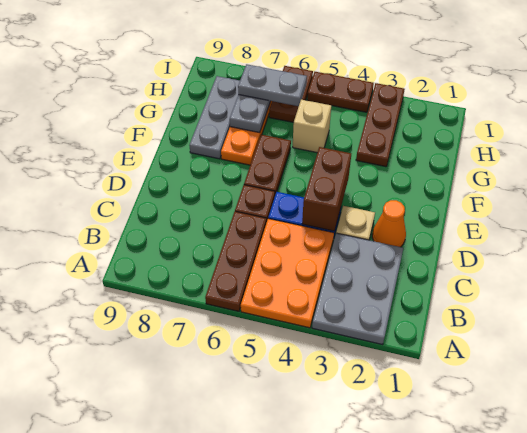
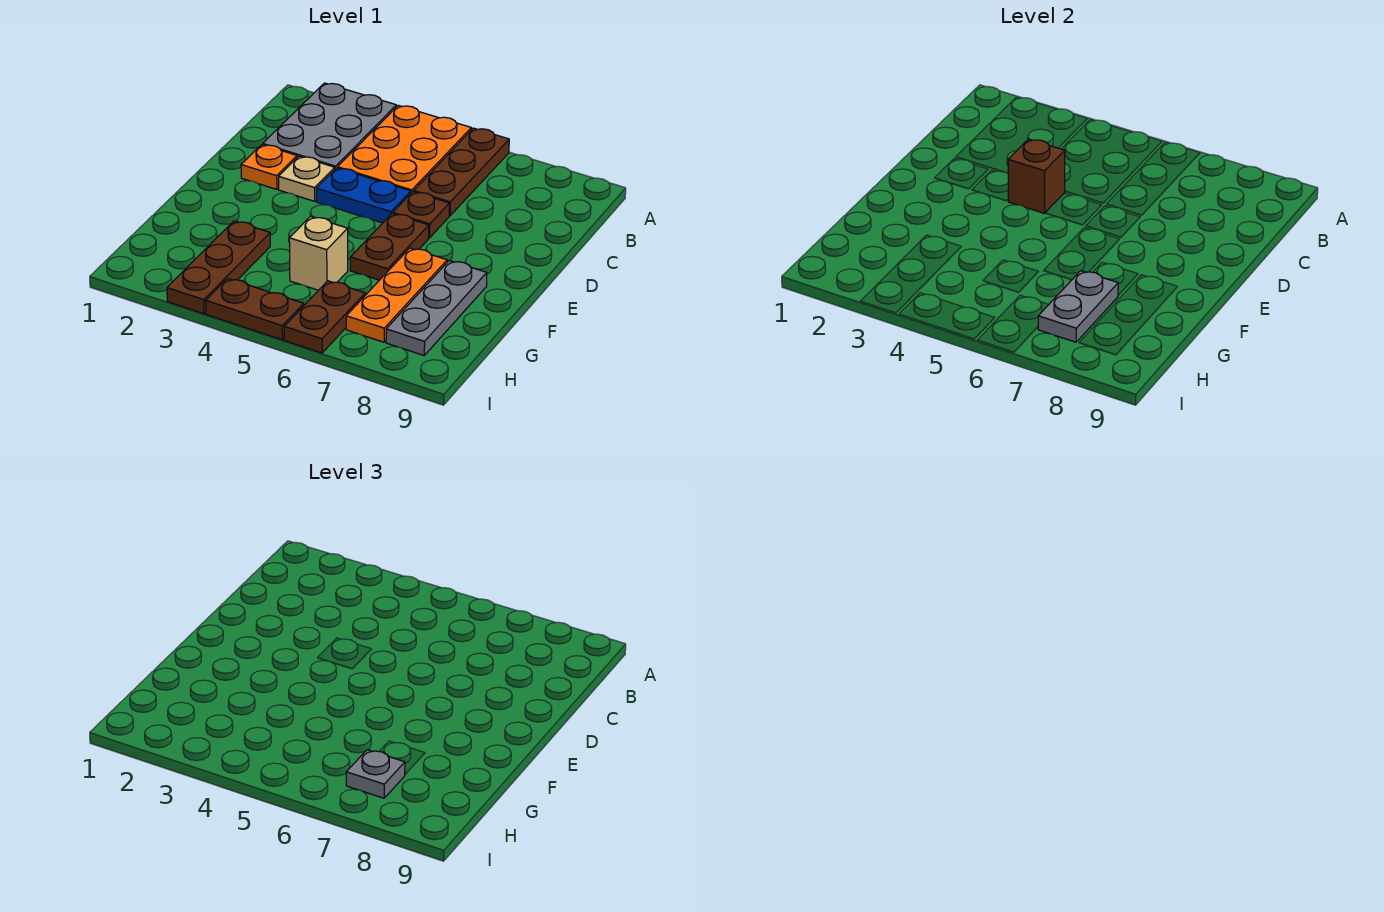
orange cone D2 level 1 -> orange plate D2 level 1
brown brick D4:E4 level 2 -> brown brick D4 level 2
grey plate H6:H7 level 3 -> grey plate H7 level 3

